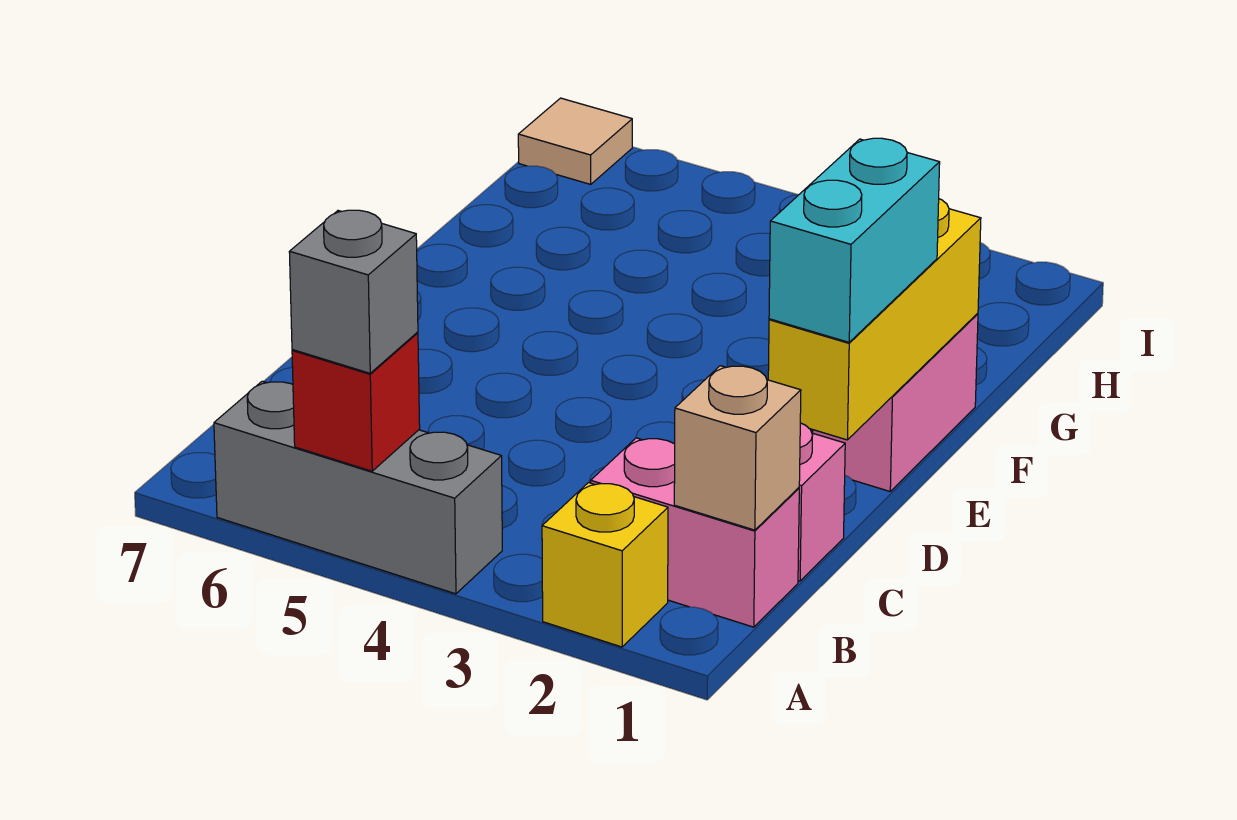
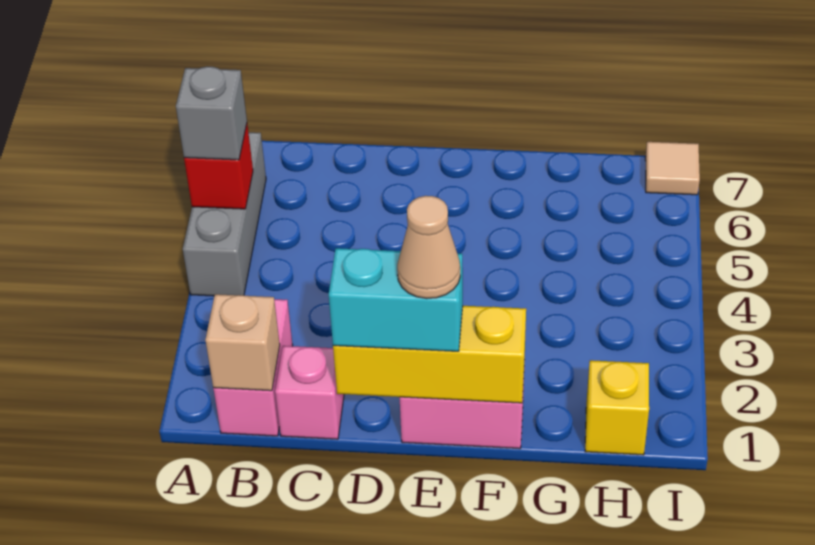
yellow brick A2 level 1 -> yellow brick H1 level 1
none -> tan cone E1 level 4

